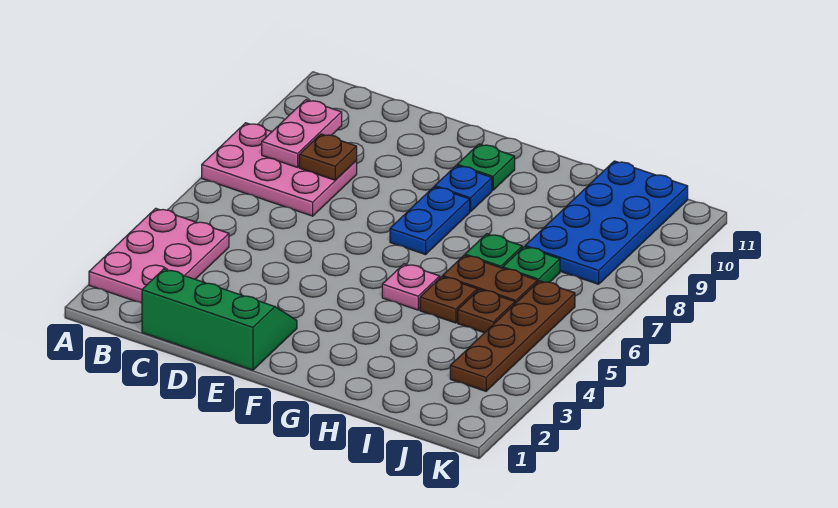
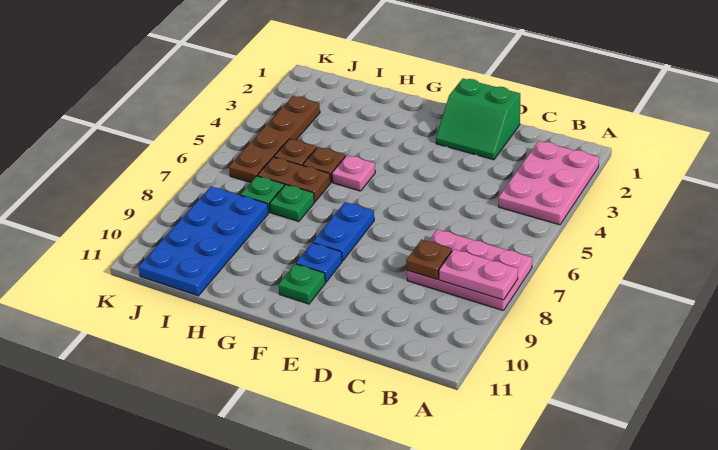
pink plate B8:B9 level 2 -> pink plate A8:B8 level 2
green slope C1:E2 level 1 top 1 -> green slope D1:E2 level 1 top 1

